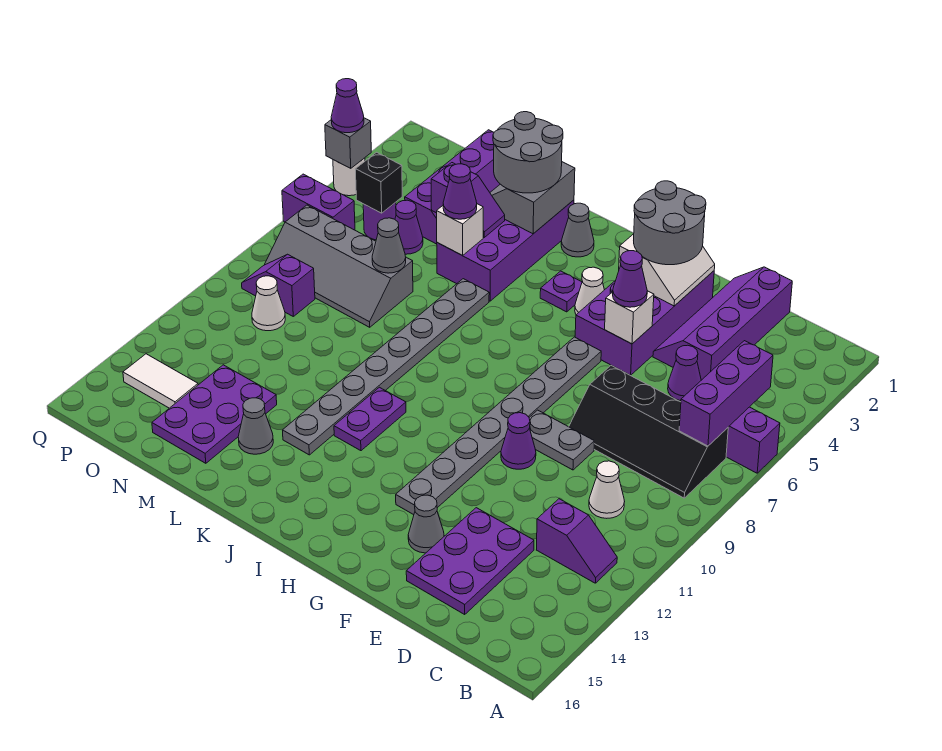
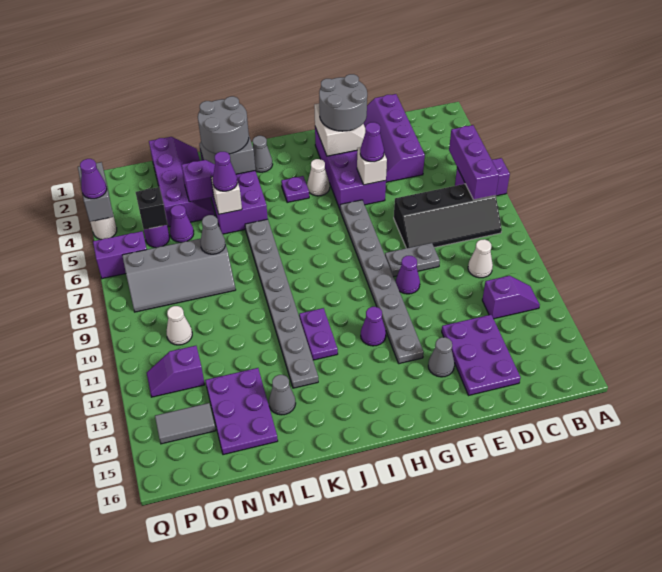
purple cone D5 level 1 -> purple cone H12 level 1
purple slope O9:P9 level 1 top O -> purple slope O12:P12 level 1 top O
white tile O14:P14 level 1 -> grey tile O14:P14 level 1
grey brick Q4 level 2 -> grey brick Q3:Q4 level 2

